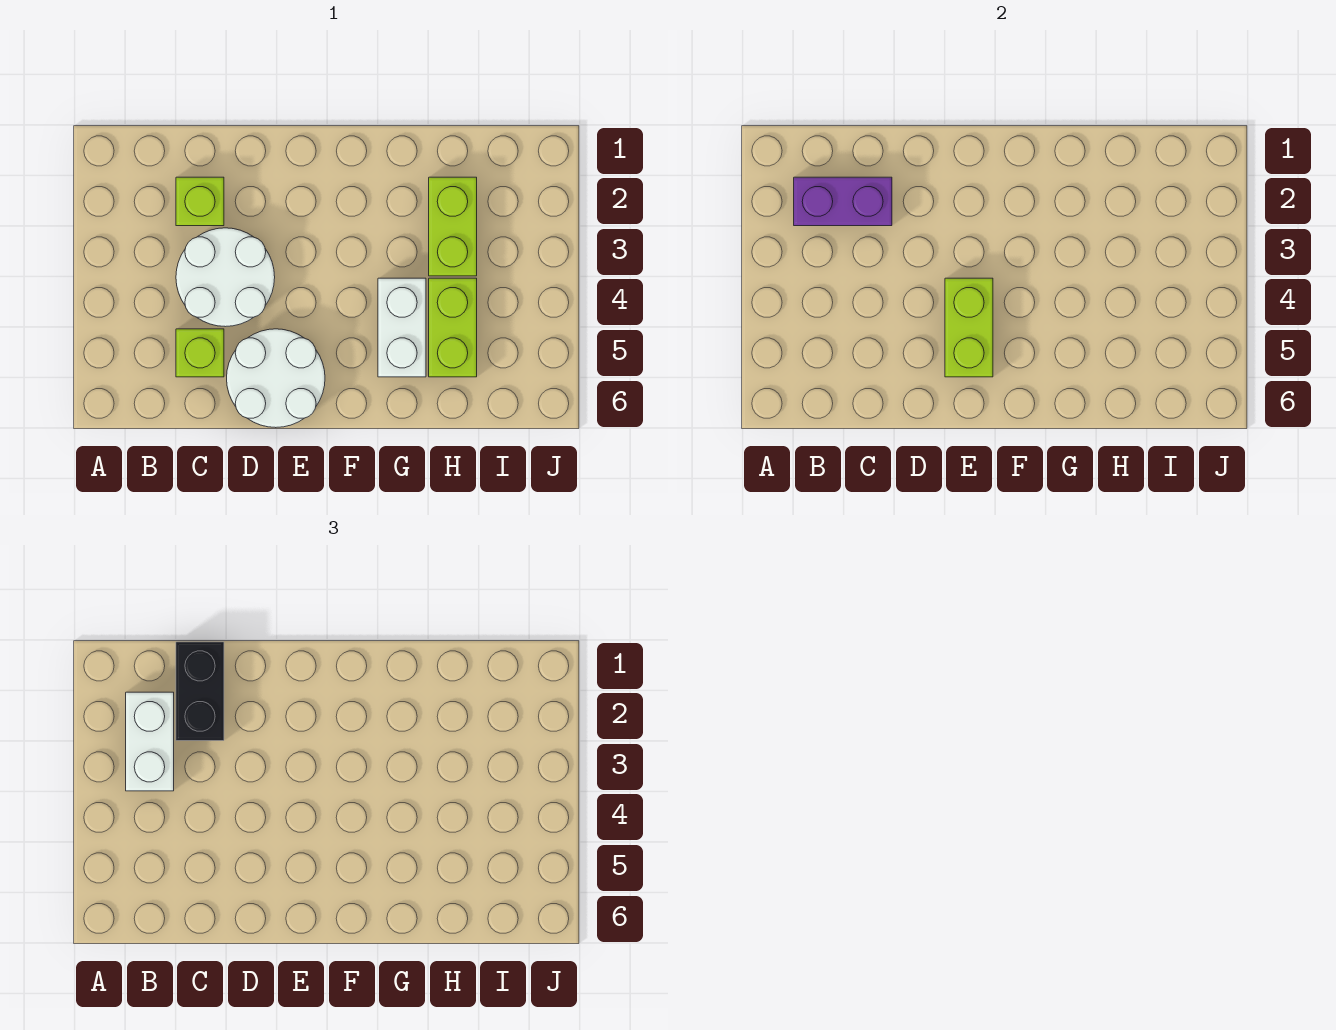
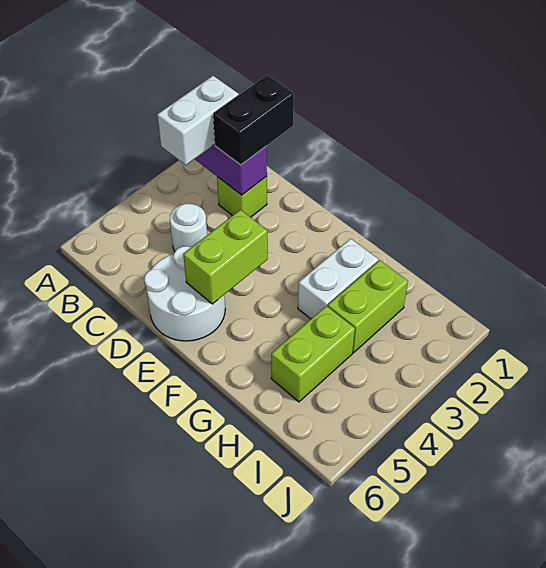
white round brick C3:D4 level 1 -> white round brick C4 level 1
lime brick C5 level 1 -> none
white brick G4:G5 level 1 -> white brick G2:G3 level 1

